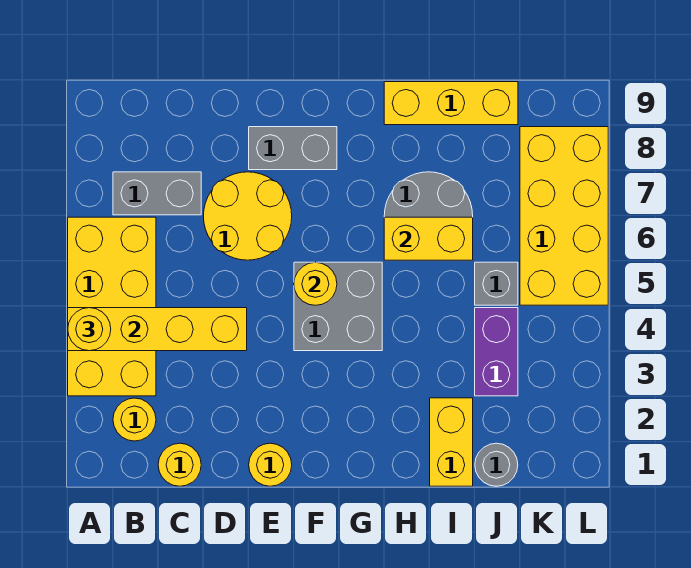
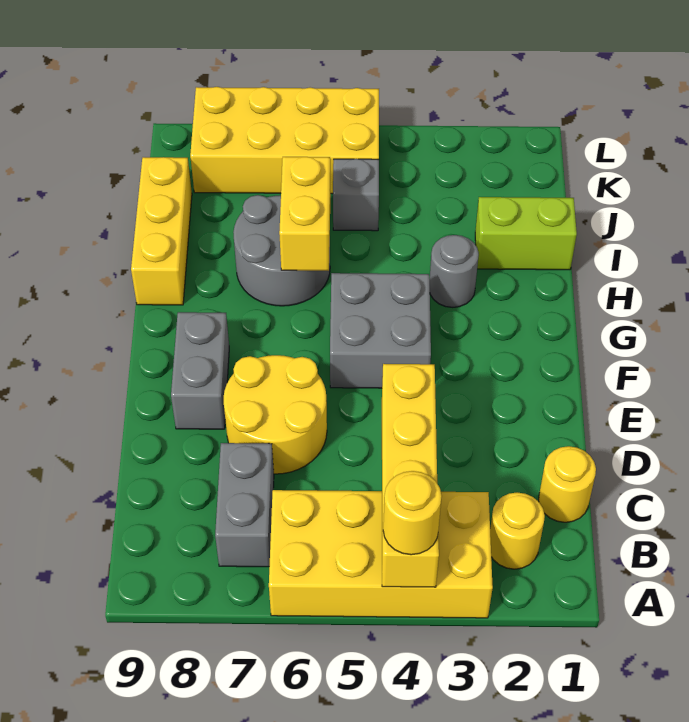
yellow round brick E1 level 1 -> none
yellow round brick F5 level 2 -> none
yellow brick I1:I2 level 1 -> lime brick I1:I2 level 1
grey round brick J1 level 1 -> grey round brick H3 level 1
purple brick J3:J4 level 1 -> none

